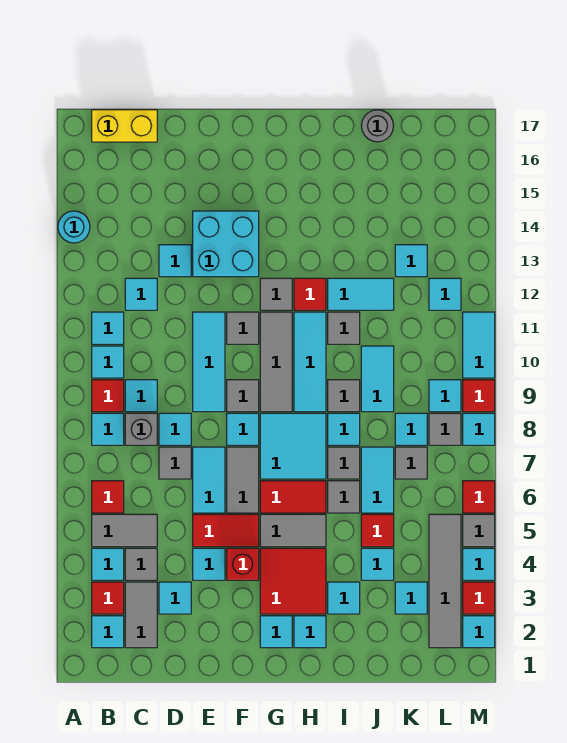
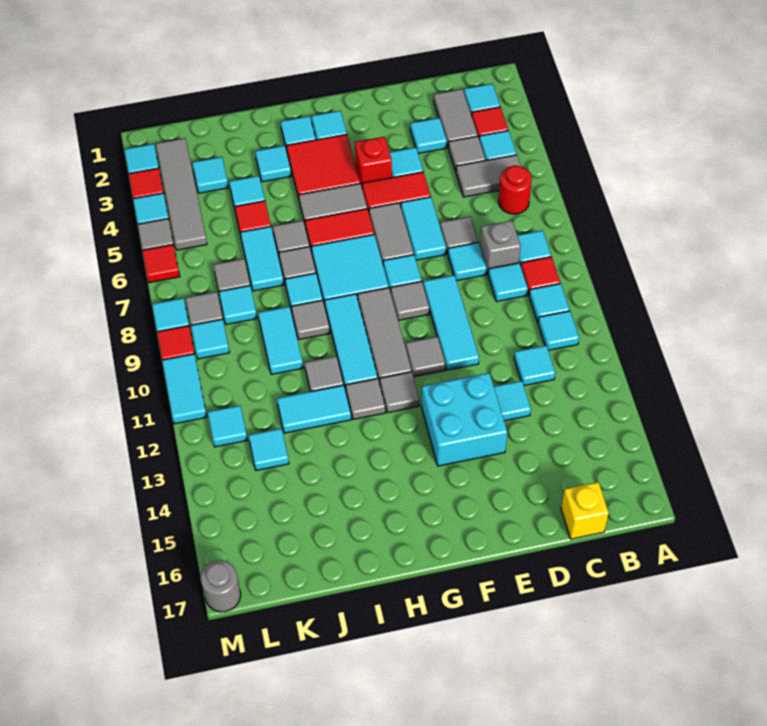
cyan round brick A14 level 1 -> none
red tile B6 level 1 -> red round brick B6 level 1
yellow brick B17:C17 level 1 -> yellow brick C17 level 1
red tile H12 level 1 -> grey tile H12 level 1
grey round brick J17 level 1 -> grey round brick M17 level 1

